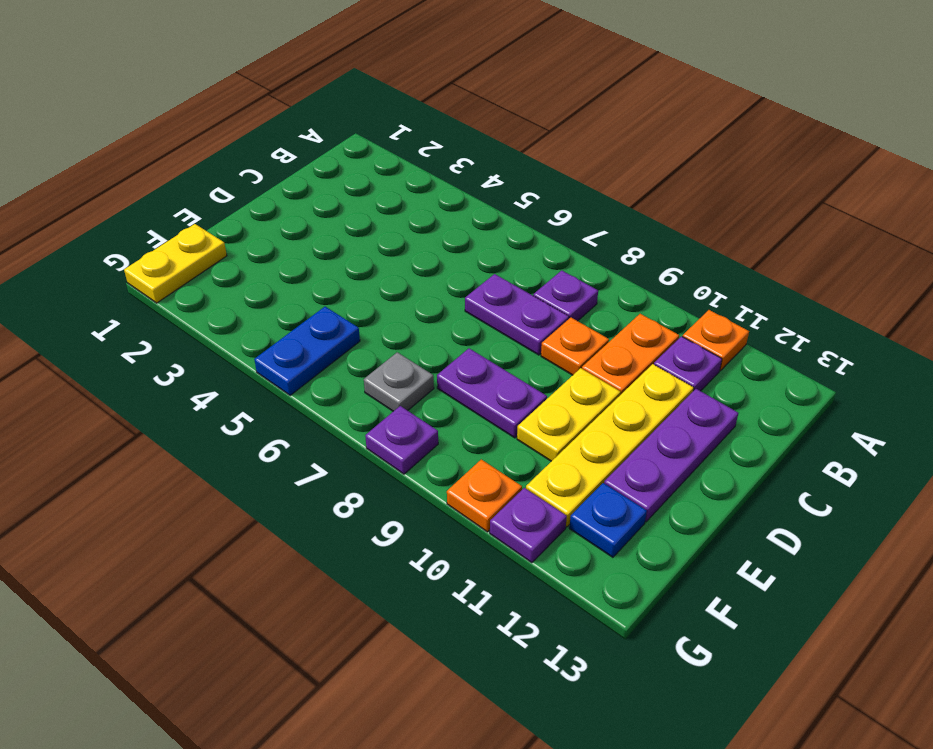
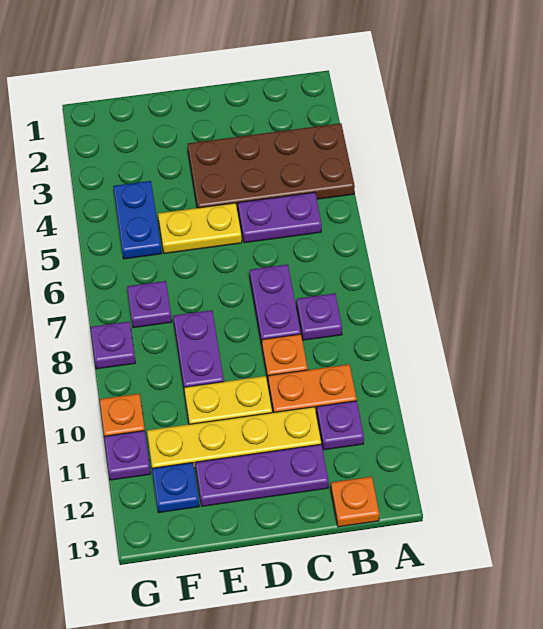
none -> brown plate A3:D4 level 1
orange plate A11 level 1 -> orange plate B13 level 1
none -> purple plate B5:C5 level 1
yellow plate F1:G1 level 1 -> yellow plate D5:E5 level 1
blue plate F5:G5 level 1 -> blue plate F4:F5 level 1
grey plate F7 level 1 -> purple plate F7 level 1

